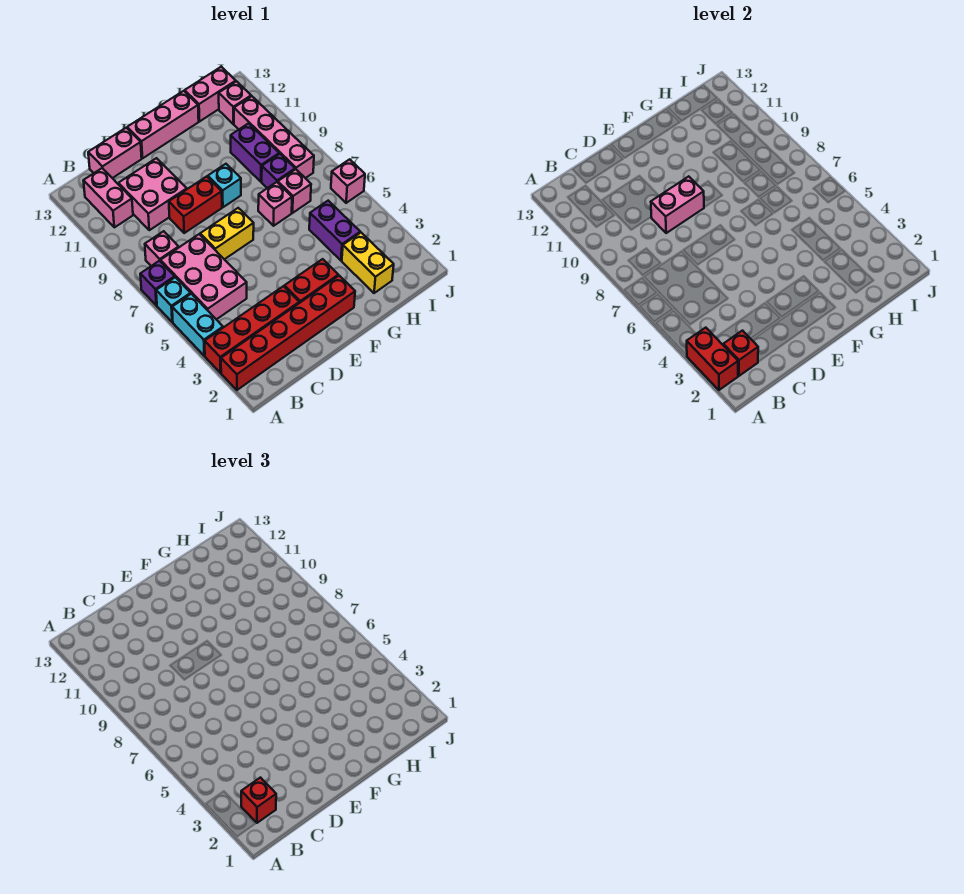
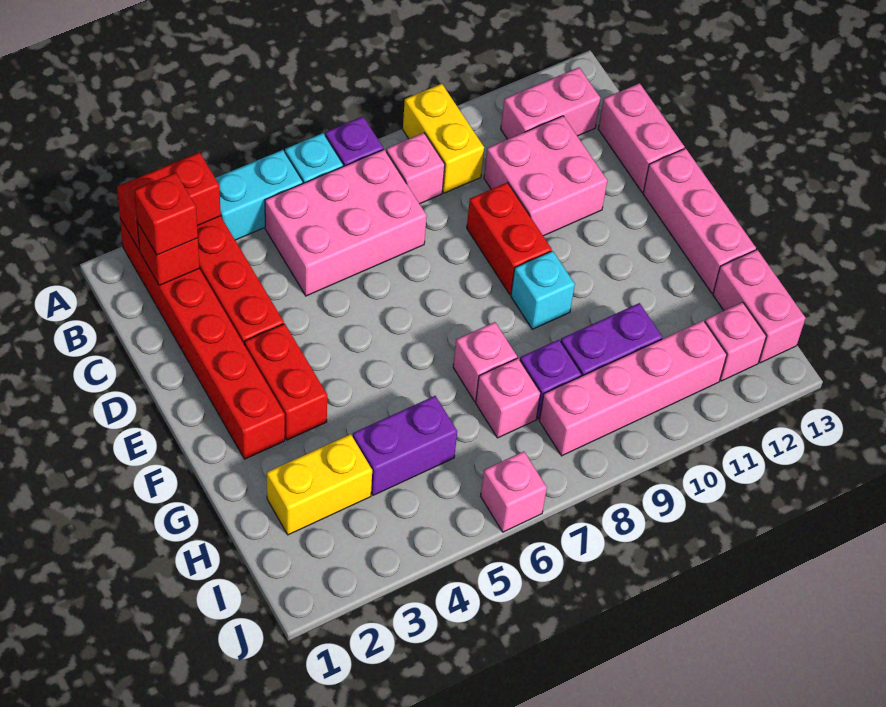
yellow brick D7:E7 level 1 -> yellow brick A9:B9 level 1
pink brick D9:E9 level 2 -> none

